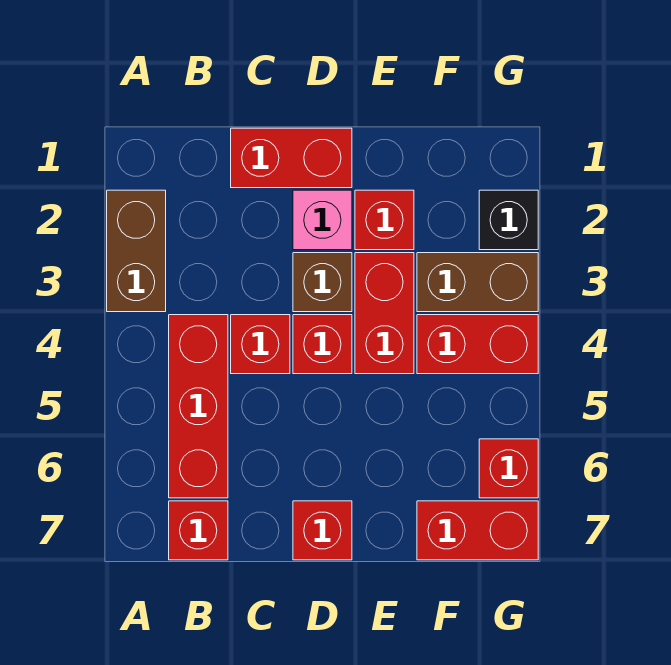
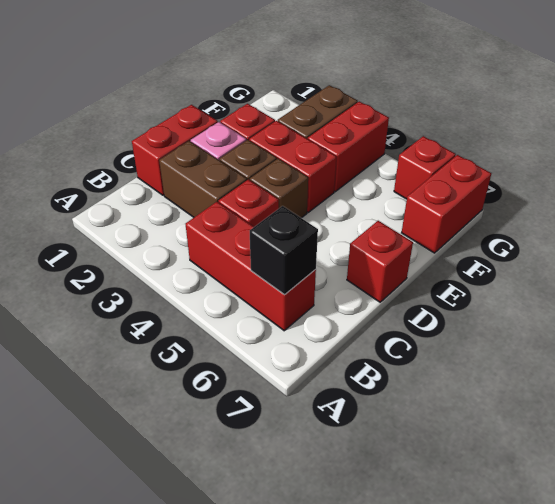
brown brick A2:A3 level 1 -> brown brick C2:C3 level 1
red brick B7 level 1 -> none
red brick D4 level 1 -> brown brick D4 level 1
black brick G2 level 1 -> black brick B6 level 2

